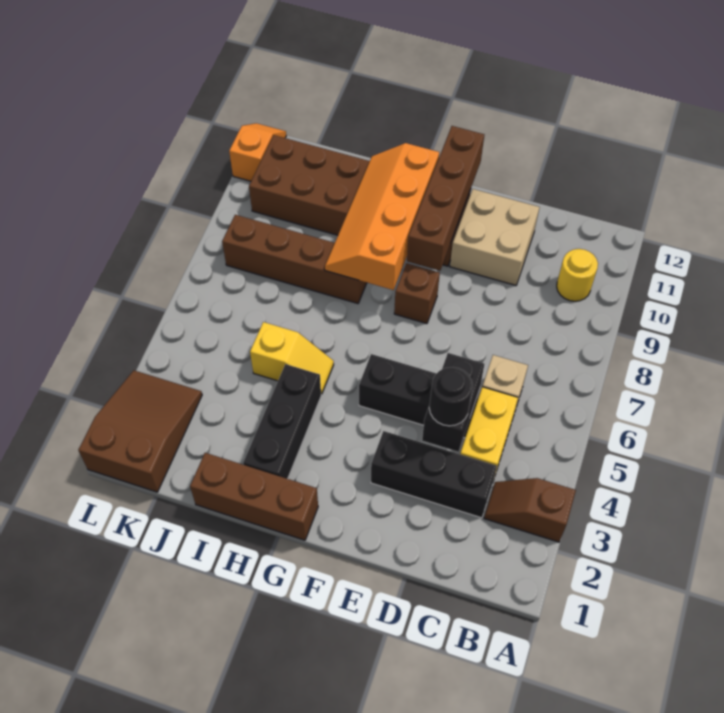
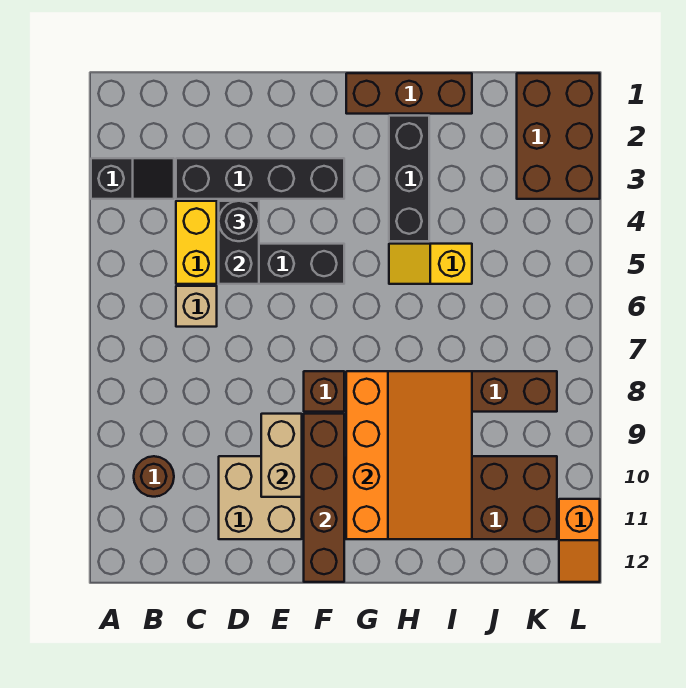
brown slope A3:B3 level 1 top A -> black slope A3:B3 level 1 top A
yellow round brick B10 level 1 -> brown round brick B10 level 1
black brick C3:E3 level 1 -> black brick C3:F3 level 1
none -> tan brick E9:E10 level 2
orange slope G8:H11 level 2 top G -> orange slope G8:I11 level 2 top G
brown slope K1:L3 level 1 top 1 -> brown brick K1:L3 level 1

